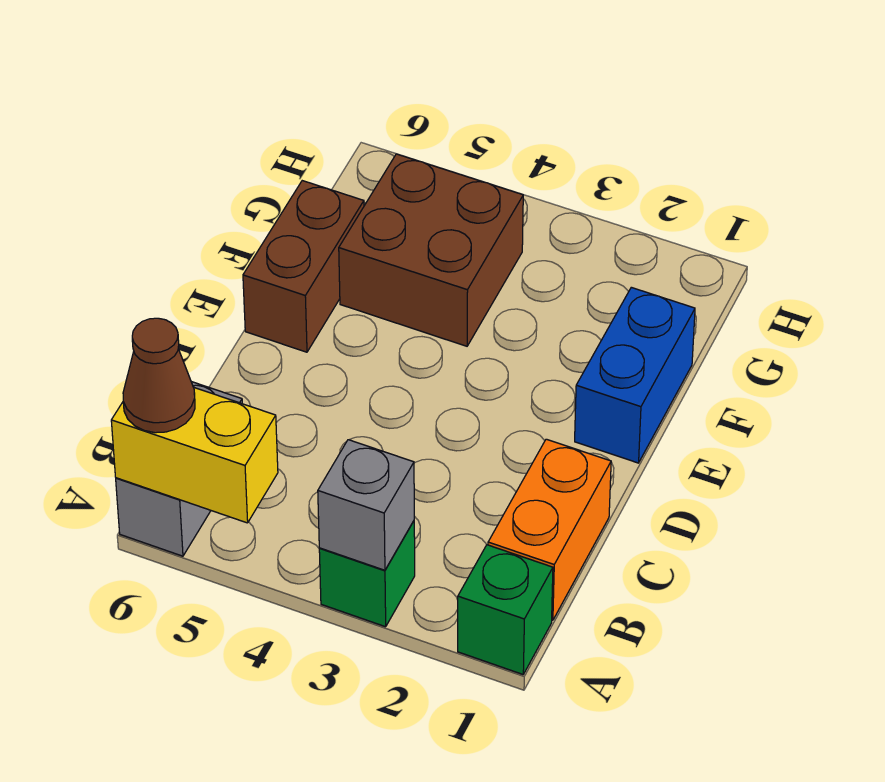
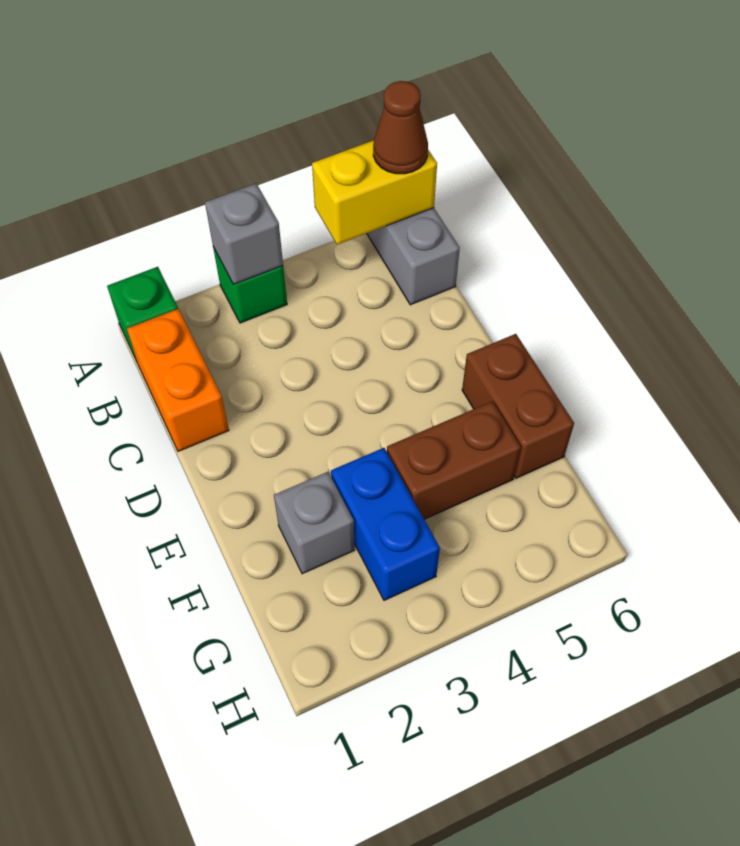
blue brick E1:F1 level 1 -> blue brick F3:G3 level 1
none -> grey brick F2 level 1
brown brick F4:G5 level 1 -> brown brick F4:F5 level 1

